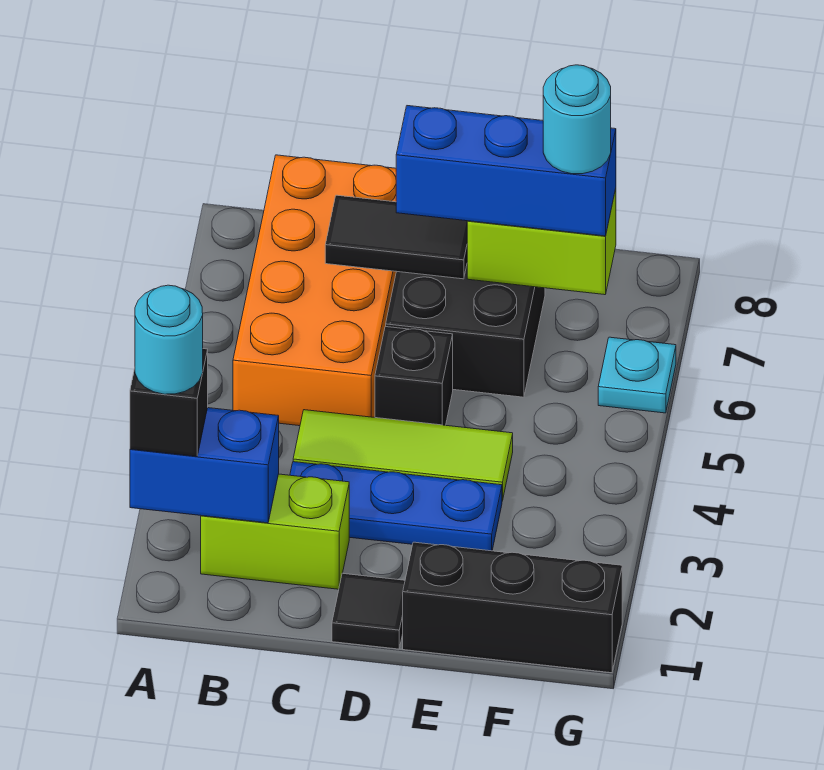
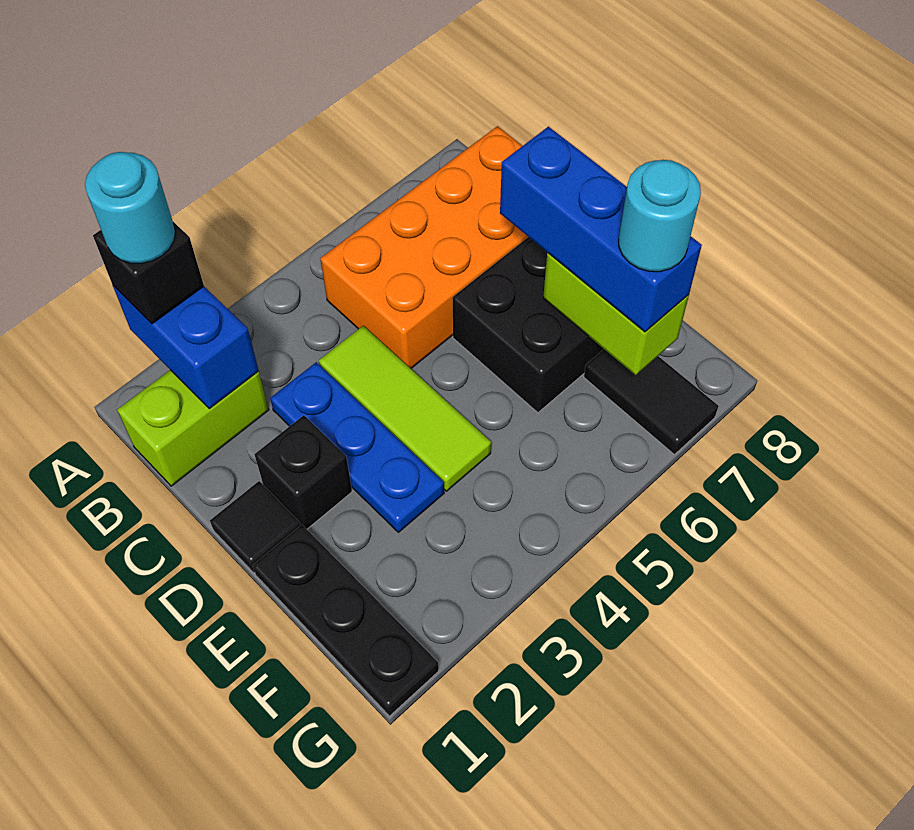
lime brick B2:C2 level 1 -> lime brick B1:B2 level 1
black tile C7:D7 level 2 -> black tile F7:G7 level 1
black brick D5 level 1 -> black brick D2 level 1
black brick E1:G1 level 1 -> black plate E1:G1 level 1
cyan plate G6 level 1 -> none

